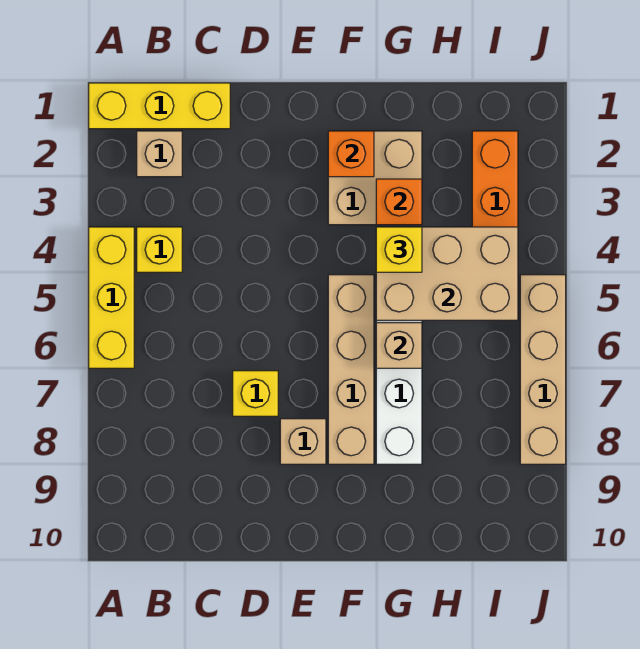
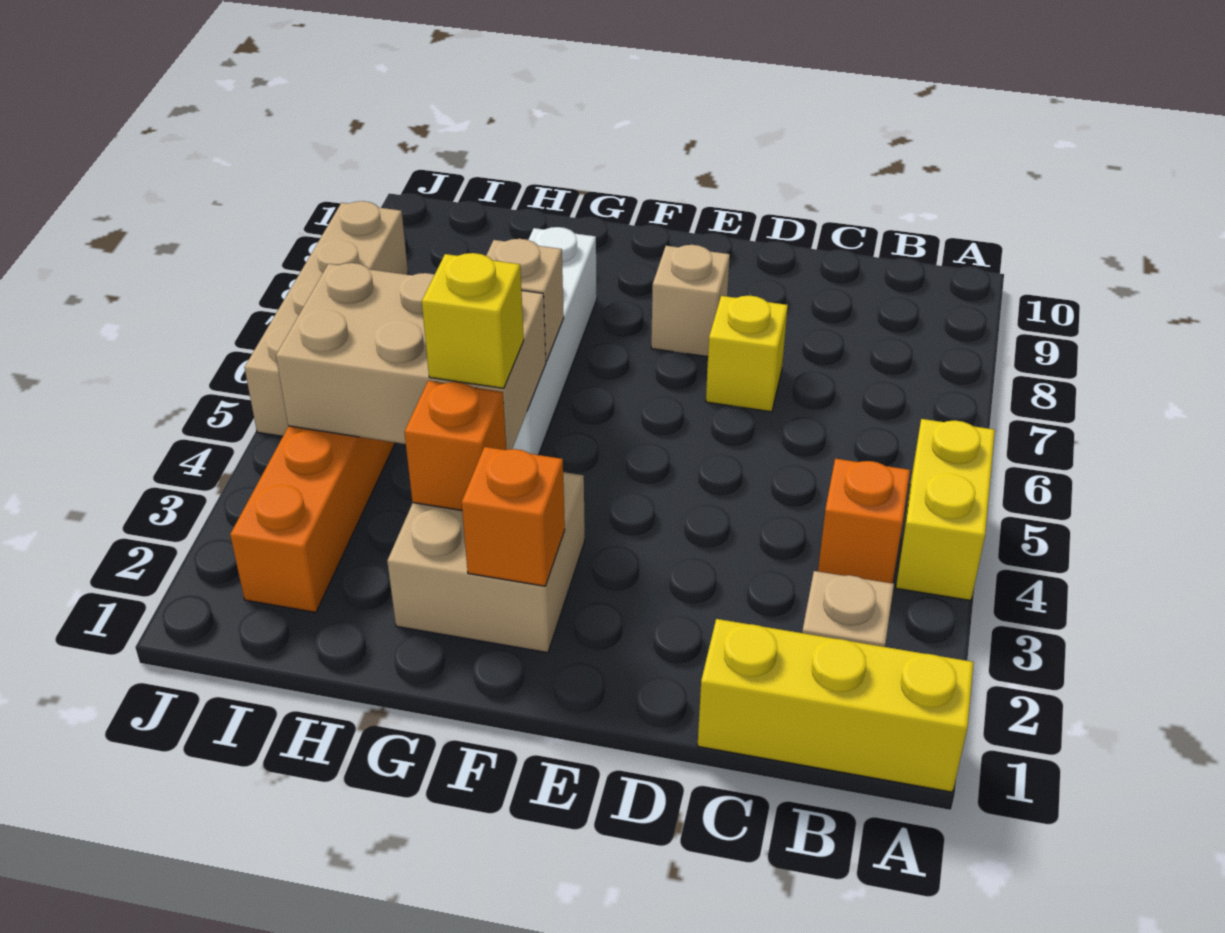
yellow brick A4:A6 level 1 -> yellow brick A4:A5 level 1
yellow brick B4 level 1 -> orange brick B4 level 1
tan brick F5:F8 level 1 -> none

